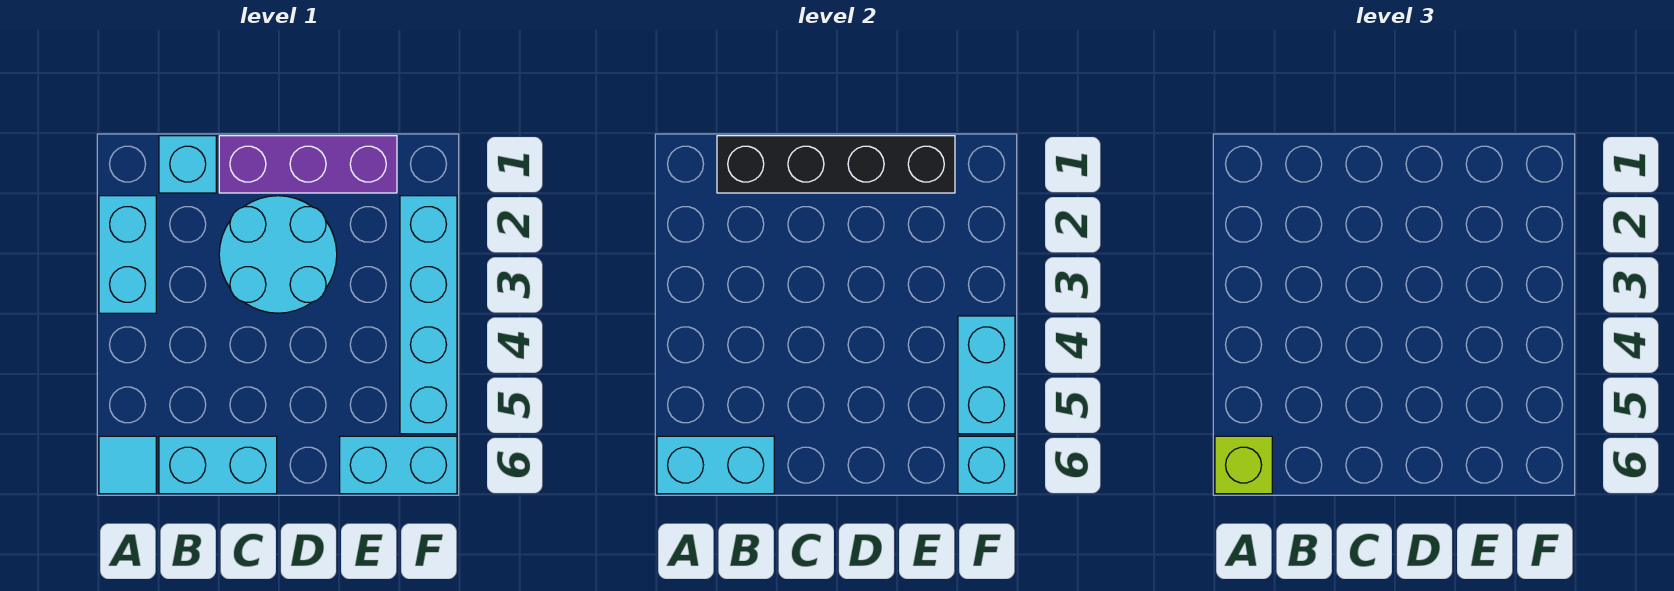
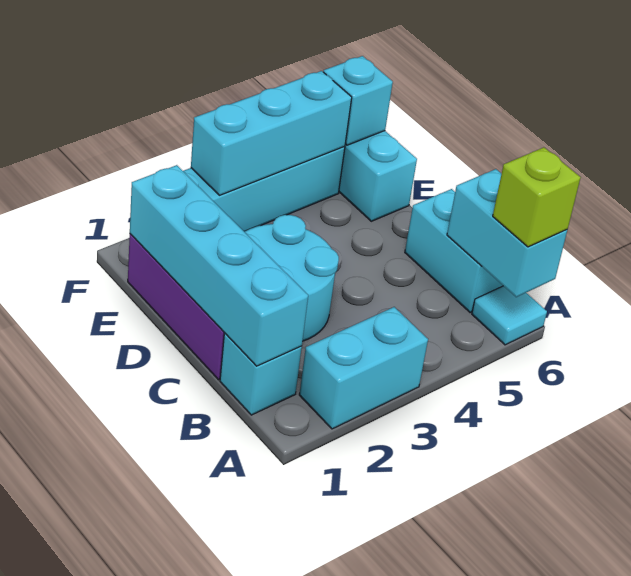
black brick B1:E1 level 2 -> cyan brick B1:E1 level 2
cyan brick F4:F5 level 2 -> cyan brick F3:F5 level 2

